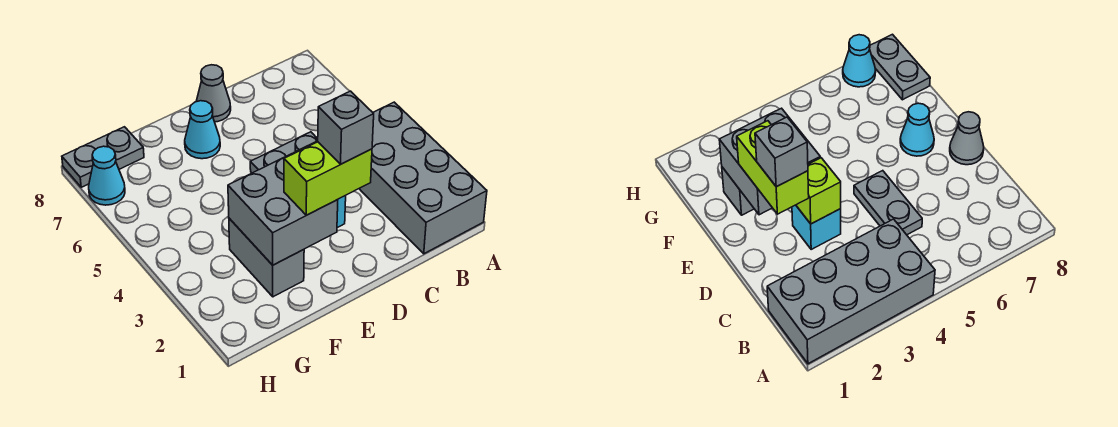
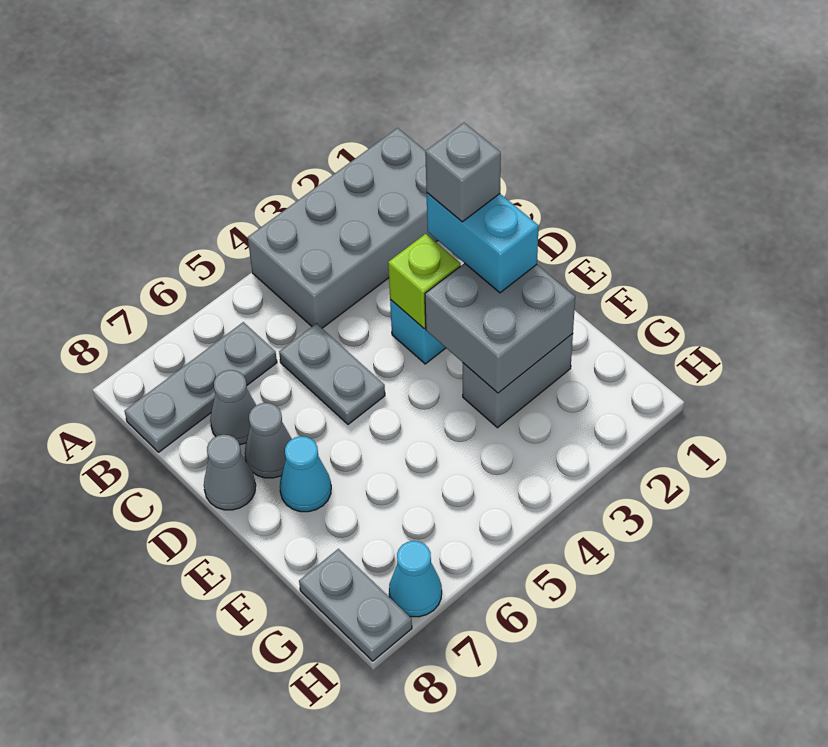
none -> grey plate B6:B8 level 1
none -> grey cone C7 level 1
lime brick D2:E2 level 3 -> cyan brick D2:E2 level 3
none -> grey cone D7 level 1

